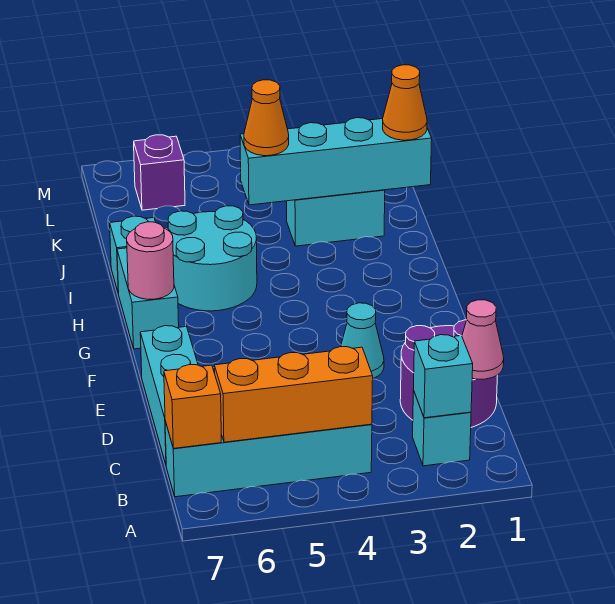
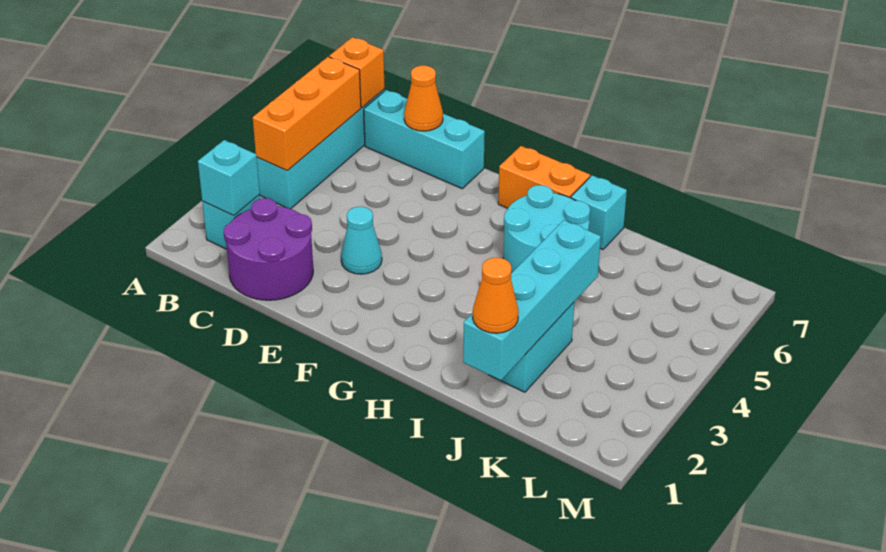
pink cone C1 level 2 -> none
cyan brick G7:H7 level 1 -> orange brick G7:H7 level 1
pink round brick G7 level 2 -> none
orange cone J4 level 3 -> orange cone D7 level 2
purple brick L6 level 1 -> none

